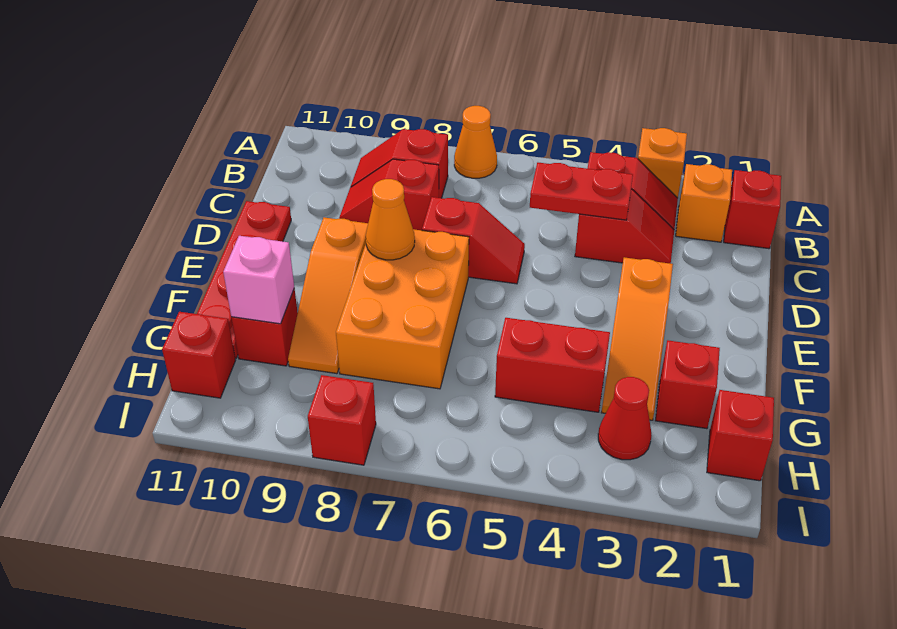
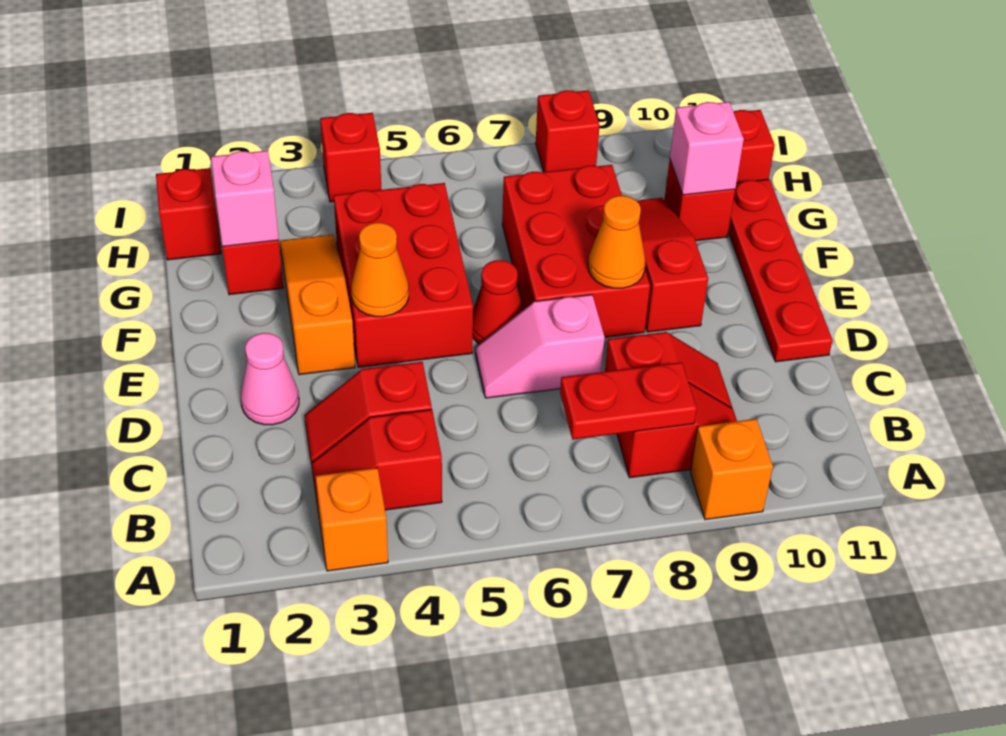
orange cone A7 level 1 -> orange cone E4 level 2
red brick B1 level 1 -> red brick I4 level 1
orange brick B2 level 1 -> orange brick A9 level 1
red plate C4:C5 level 2 -> red plate B7:B8 level 2
none -> pink cone D2 level 1
red slope D6:D7 level 1 top 7 -> pink slope D6:D7 level 1 top 7
orange brick E7:G8 level 1 -> red brick E7:G8 level 1
orange slope E9:G9 level 1 top E -> red slope E9:G9 level 1 top E
none -> pink brick G2 level 2
red brick G4:G5 level 1 -> red brick E4:G5 level 1
red cone H3 level 1 -> red cone E6 level 1

